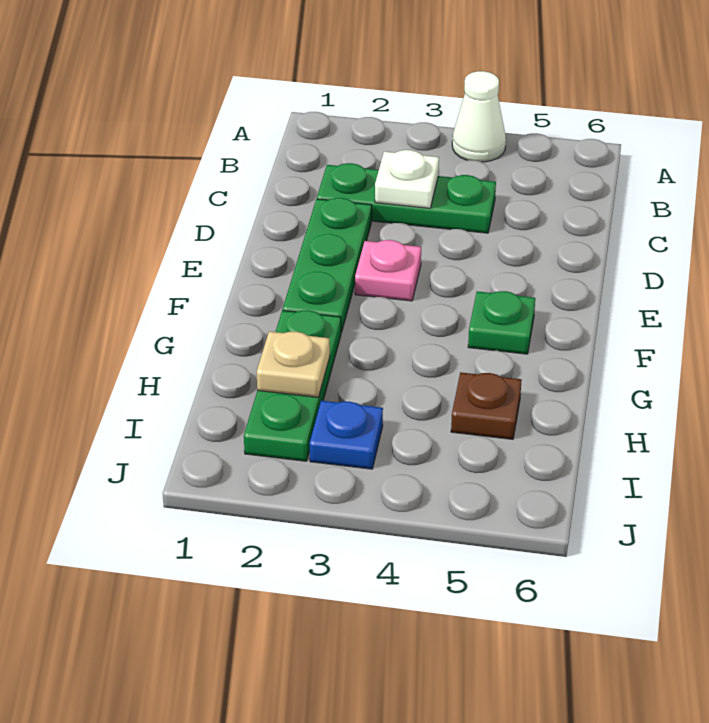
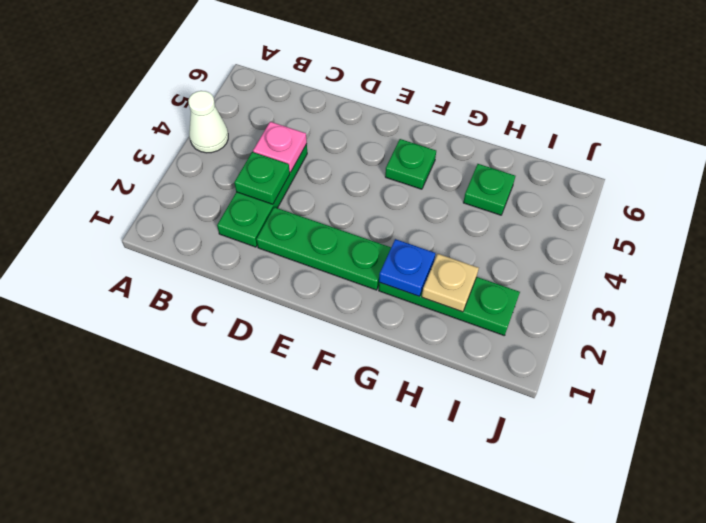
white plate C3 level 2 -> green plate C3 level 2
pink plate E3 level 1 -> pink plate C4 level 2
brown plate H5 level 1 -> green plate H5 level 1
blue plate I3 level 1 -> blue plate G2 level 2

